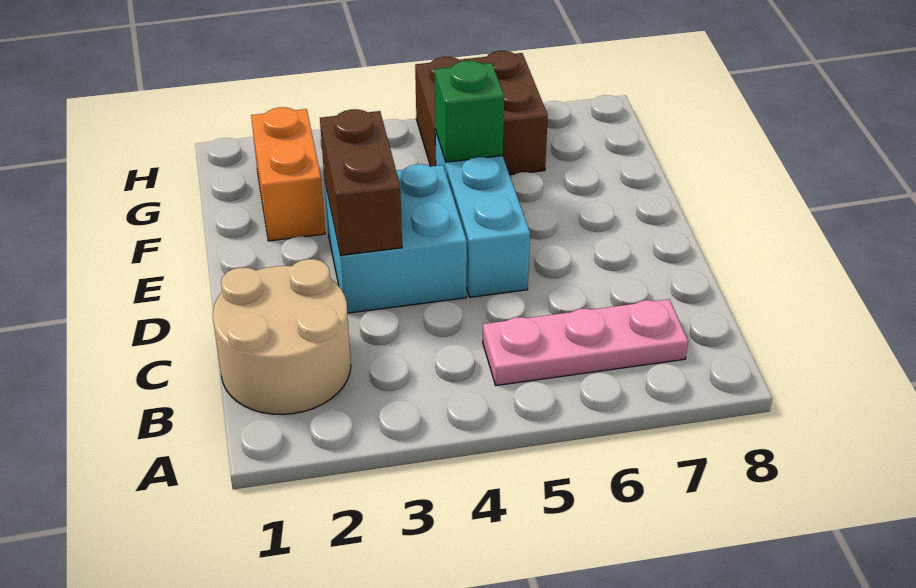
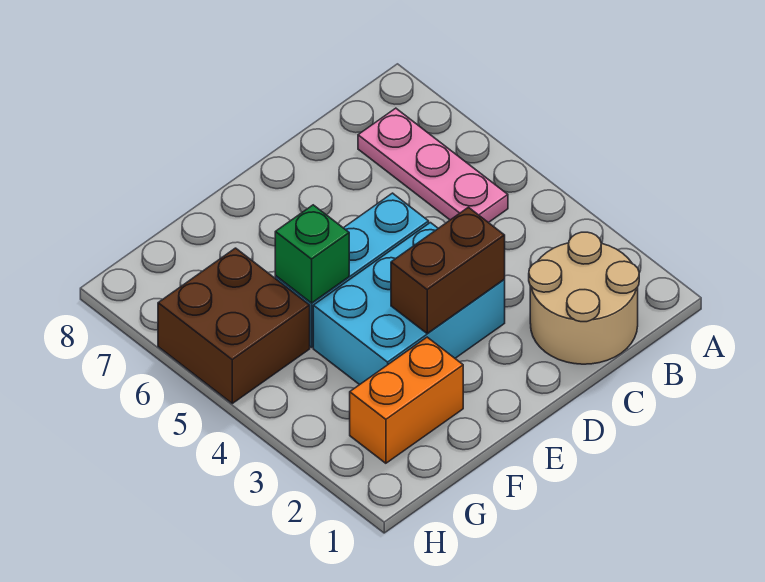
cyan brick D3:E4 level 1 -> cyan brick D3:F4 level 1

